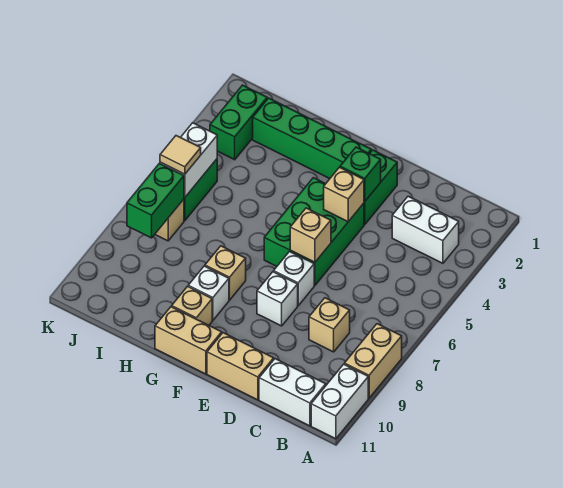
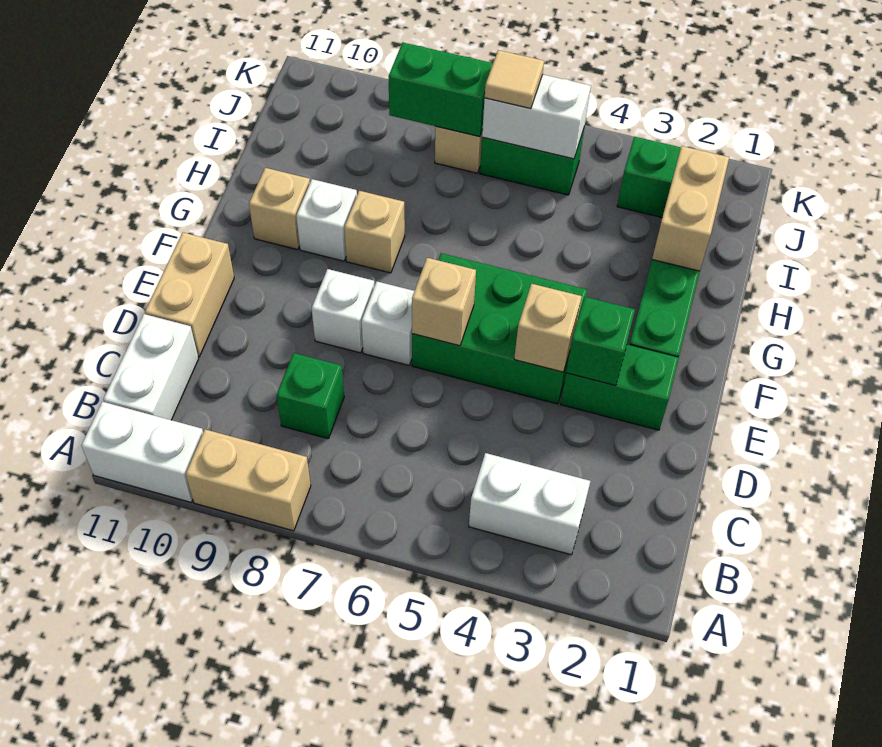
white brick B3:C3 level 1 -> white brick B3:B4 level 1
tan brick C8 level 1 -> green brick C8 level 1
tan brick F11:G11 level 1 -> tan brick H2:I2 level 2

